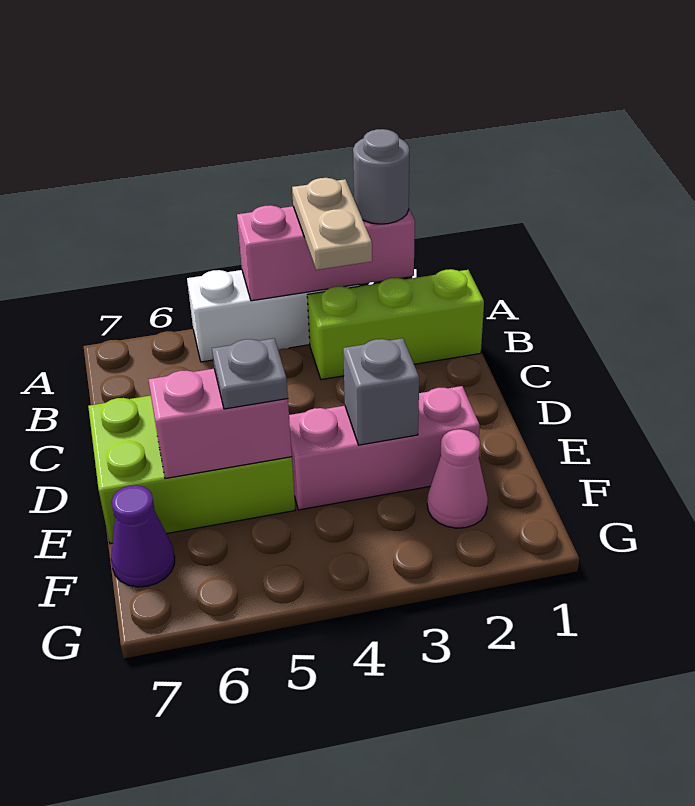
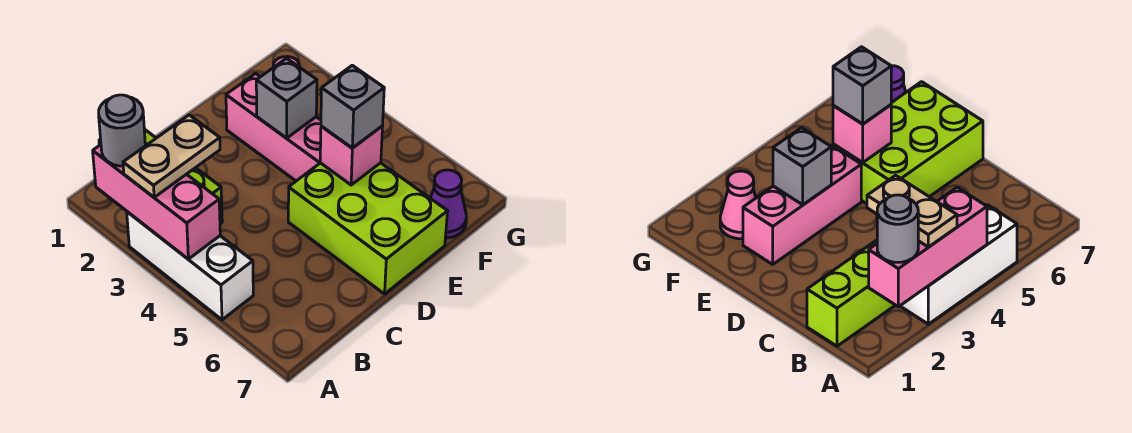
pink brick E5:E6 level 2 -> pink brick E5 level 2
grey plate E5 level 3 -> grey brick E5 level 3

